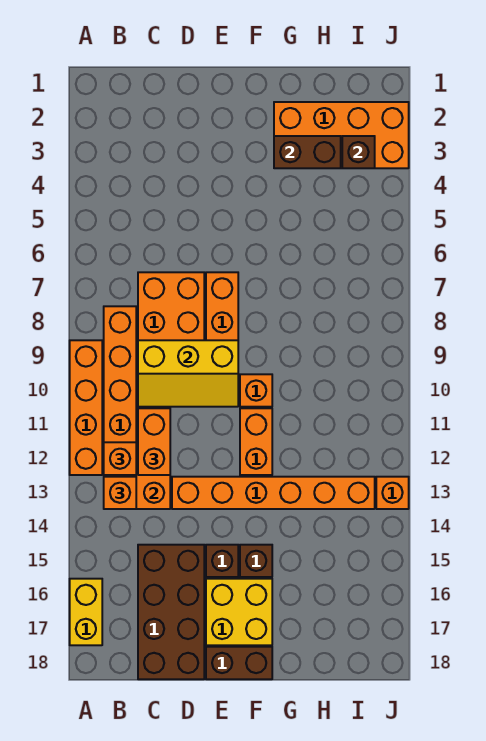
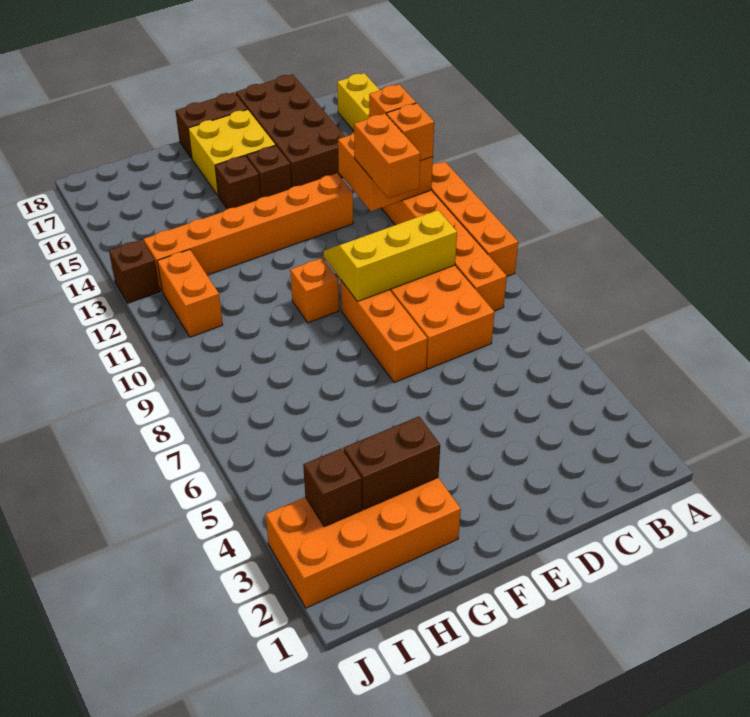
orange brick F11:F12 level 1 -> orange brick I11:I12 level 1
orange brick J13 level 1 -> brown brick J13 level 1

